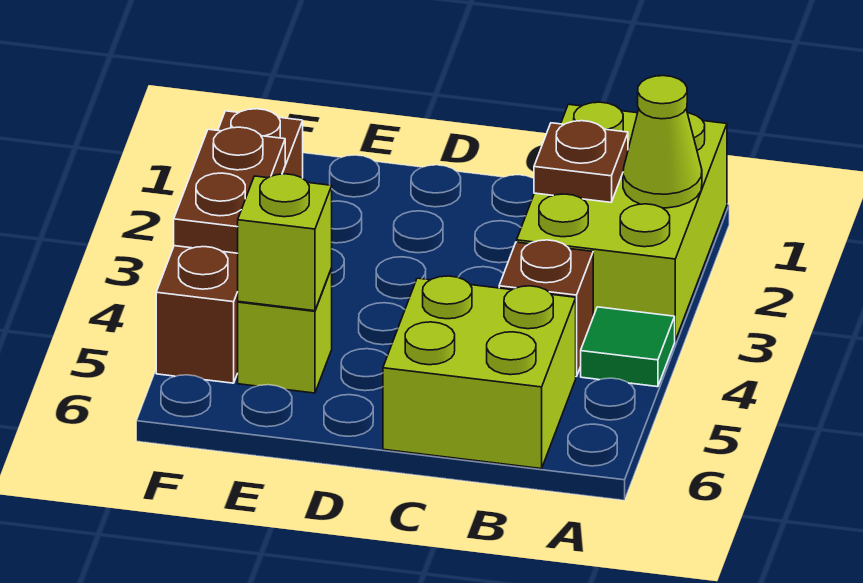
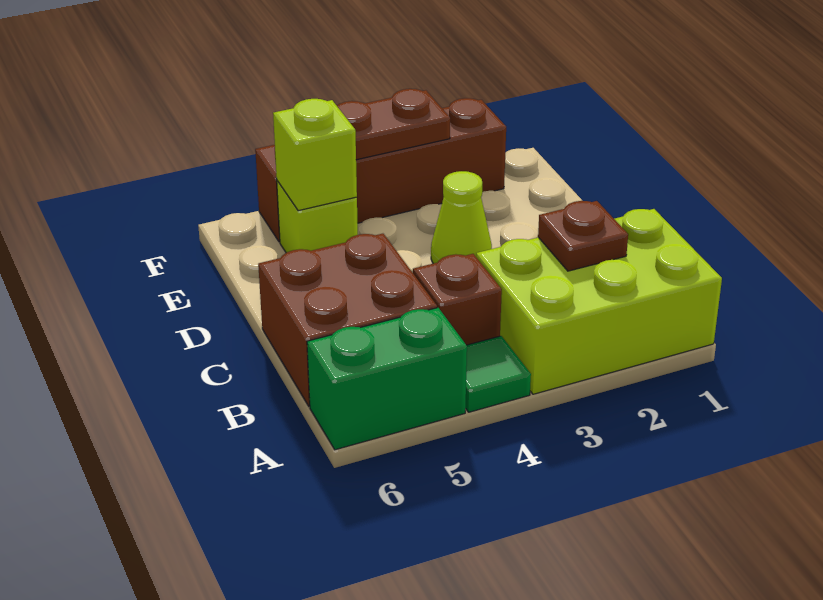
lime cone A2 level 2 -> lime cone D3 level 1
none -> green brick A5:A6 level 1
lime brick B5:C6 level 1 -> brown brick B5:C6 level 1

